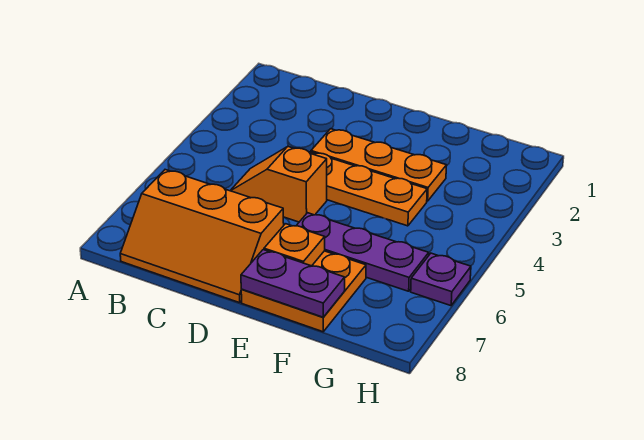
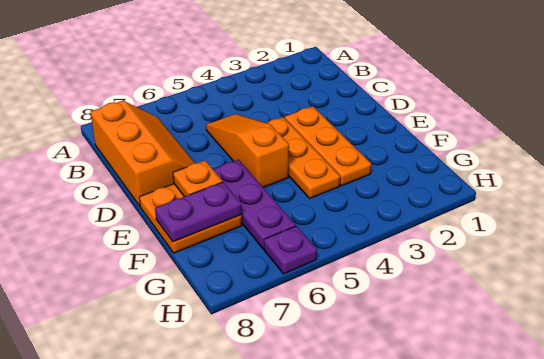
orange slope B7:D8 level 1 top 7 -> orange slope B7:D8 level 1 top 8
orange slope C5:D5 level 1 top D -> orange slope C5:E5 level 1 top E
purple plate E8:F8 level 2 -> purple plate F7:F8 level 2

